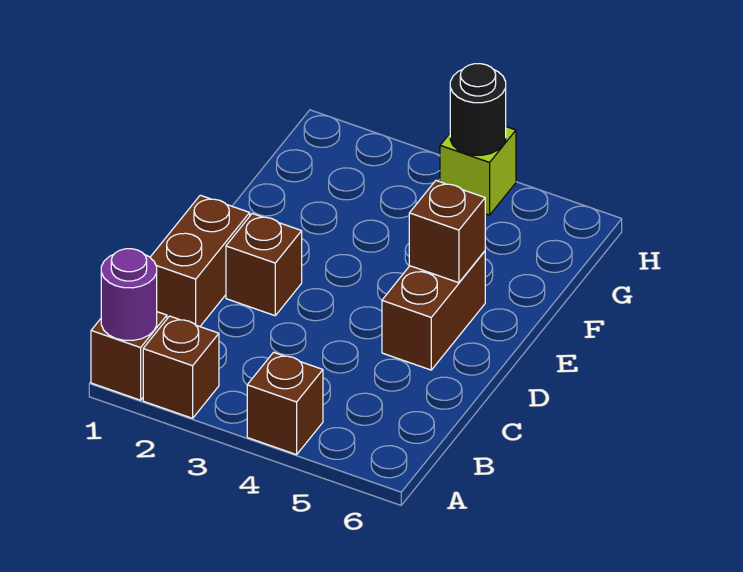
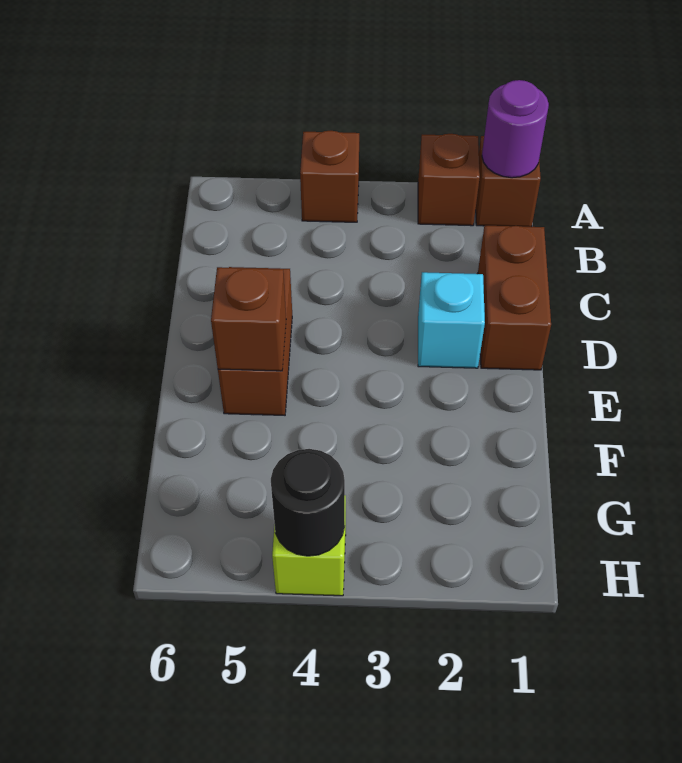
brown brick D2 level 1 -> cyan brick D2 level 1

